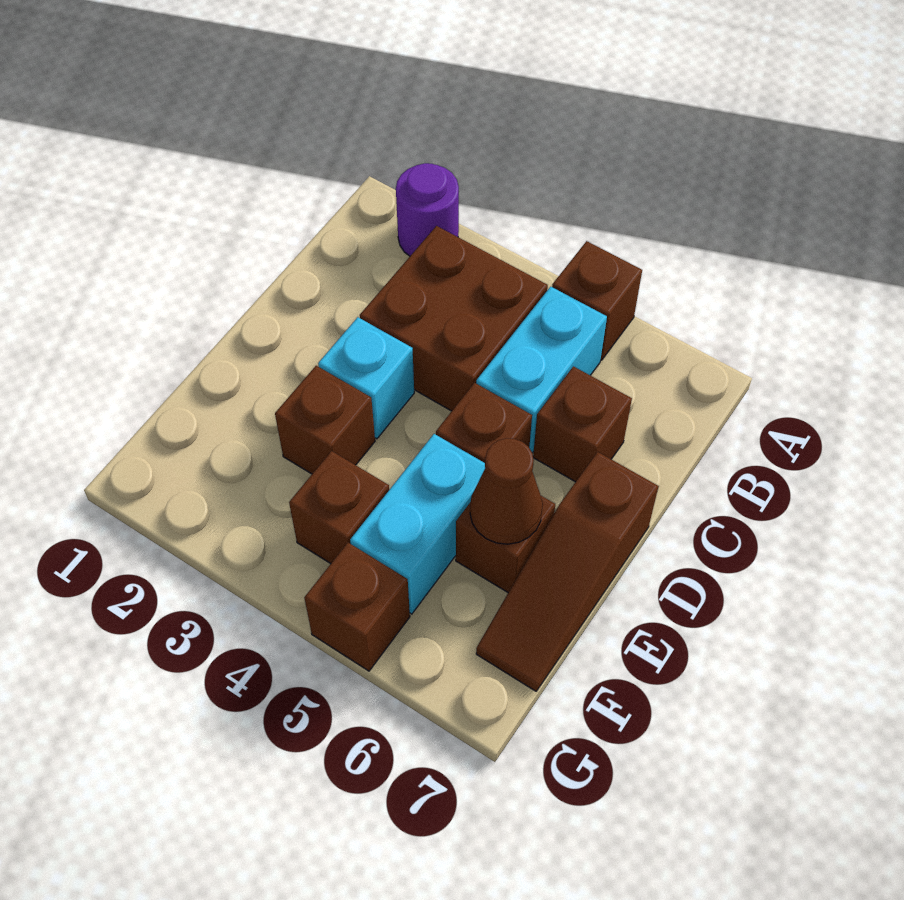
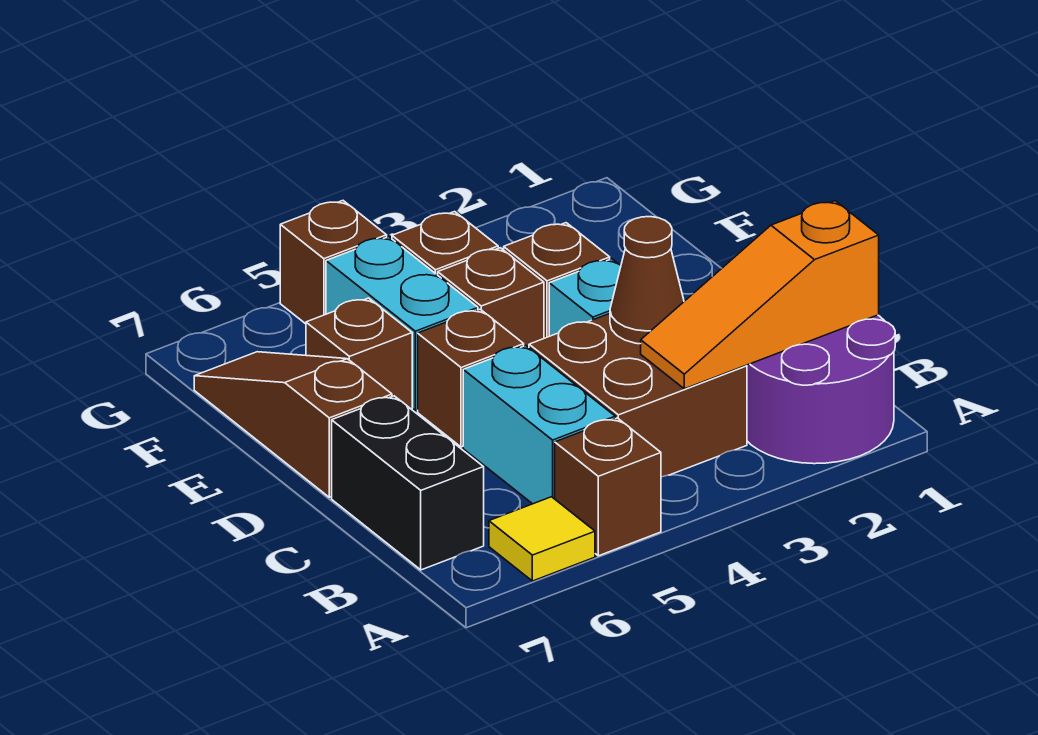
purple round brick A2 level 1 -> purple round brick A1:B2 level 1
none -> yellow tile A6 level 1
none -> orange slope B1:B3 level 2 top 1
none -> black brick B7:C7 level 1
brown brick C6 level 1 -> brown brick E4 level 1
brown cone E6 level 2 -> brown cone C3 level 2

